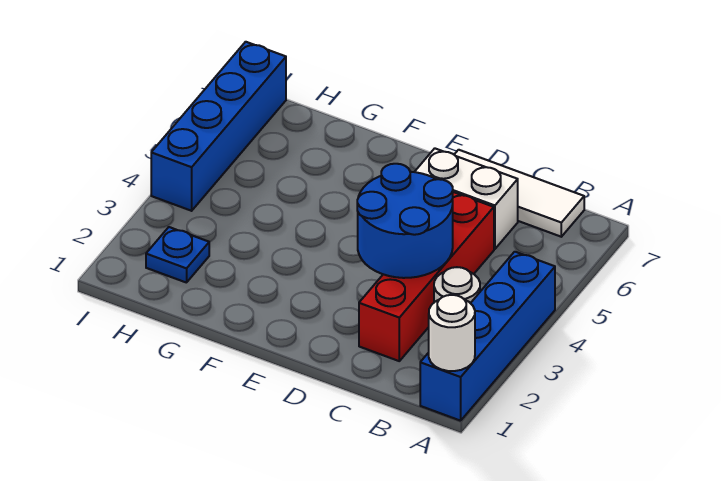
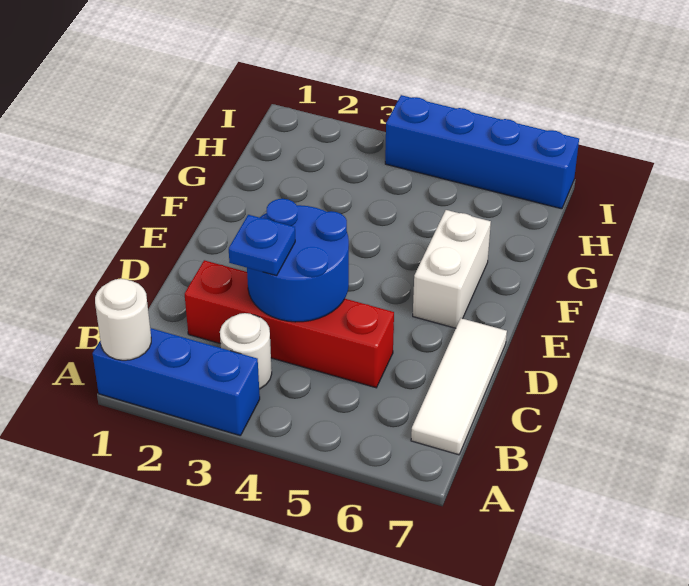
blue brick A1:A4 level 1 -> blue brick A1:A3 level 1
white brick C6:D6 level 1 -> white brick E6:F6 level 1
blue plate H2 level 1 -> blue plate C3 level 3

